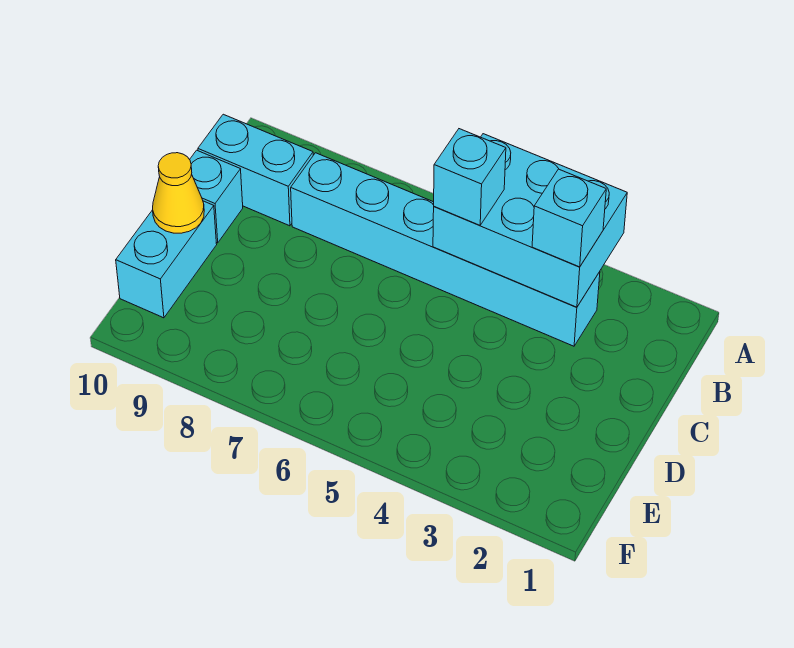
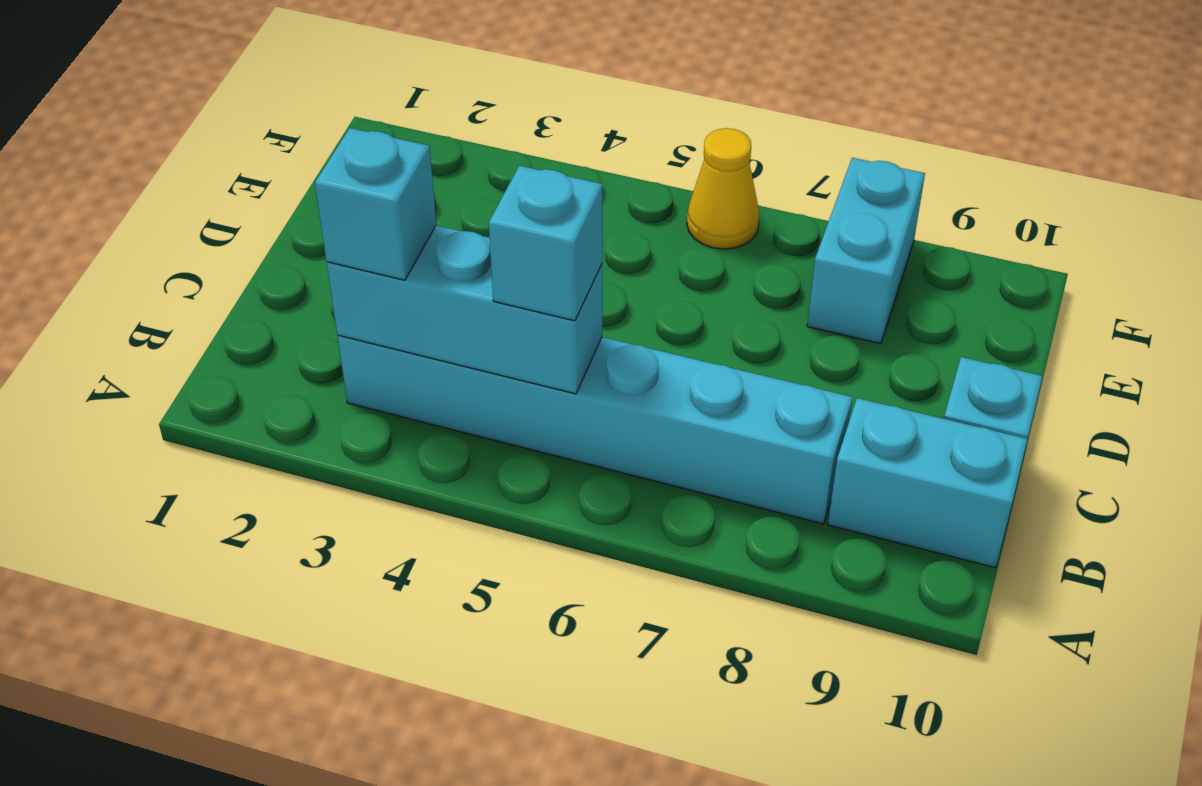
cyan brick A3:B5 level 2 -> cyan brick B3:B5 level 2
cyan brick D10:E10 level 1 -> cyan brick E8:F8 level 1
yellow cone D10 level 2 -> yellow cone F6 level 1

